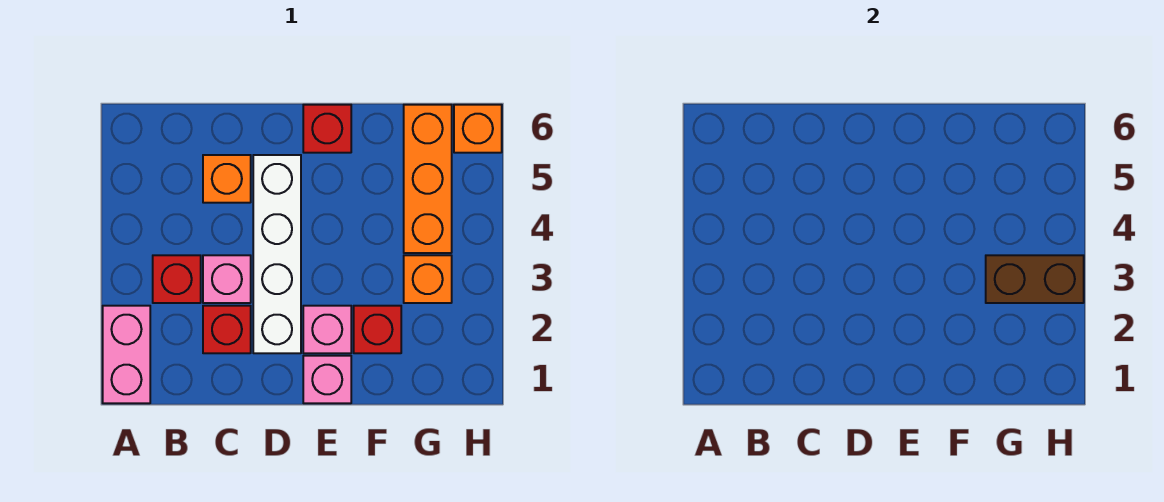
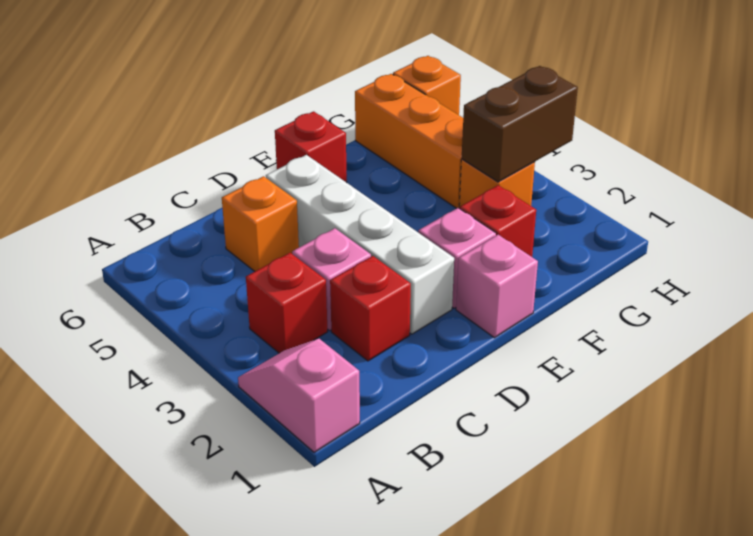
pink brick A1:A2 level 1 -> pink slope A1:A2 level 1 top 1

